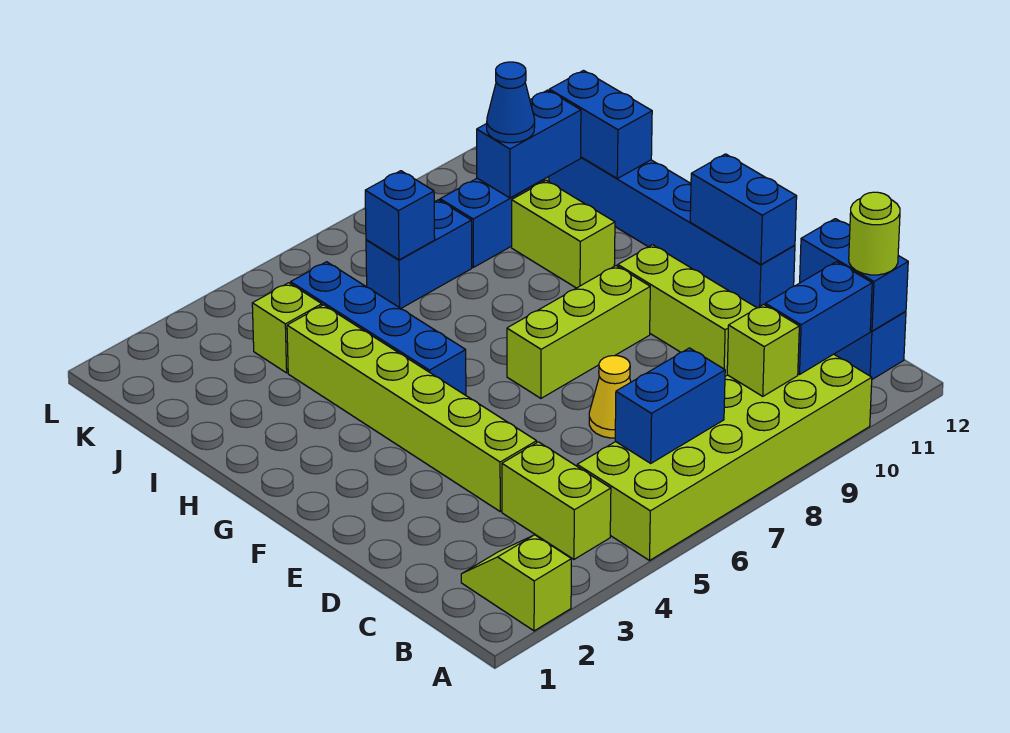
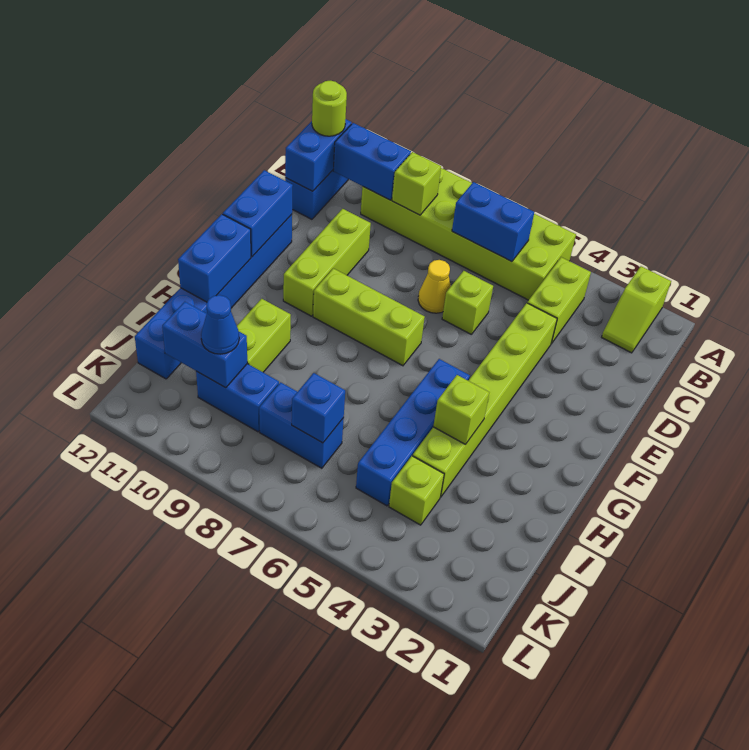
none -> lime brick D6 level 1
none -> lime brick H4 level 2
blue brick I12:J12 level 2 -> blue brick G12:H12 level 2

